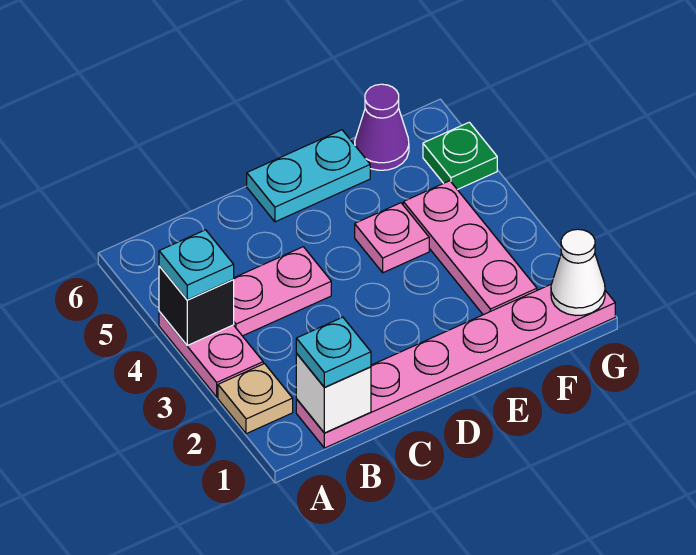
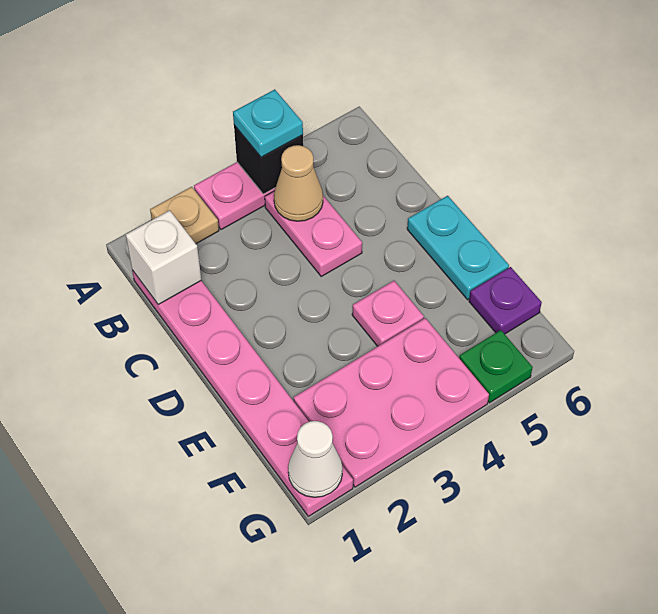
cyan plate B1 level 3 -> none
none -> tan cone B4 level 2
pink plate F2:F4 level 1 -> pink plate F2:G4 level 1
purple cone F6 level 1 -> purple plate F6 level 1

